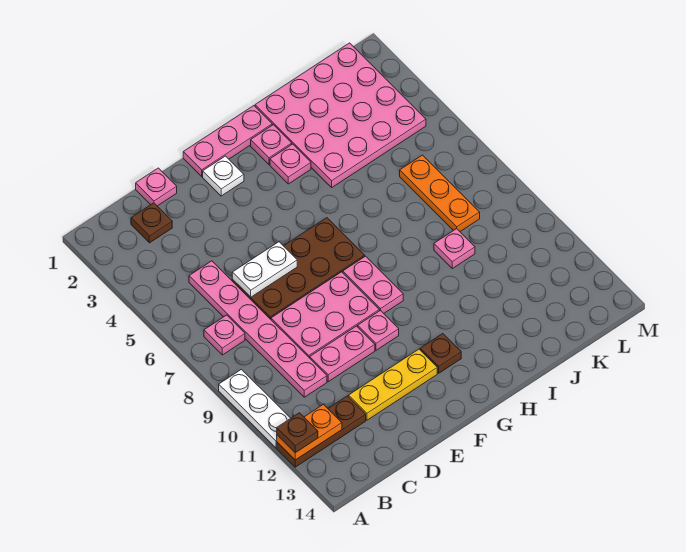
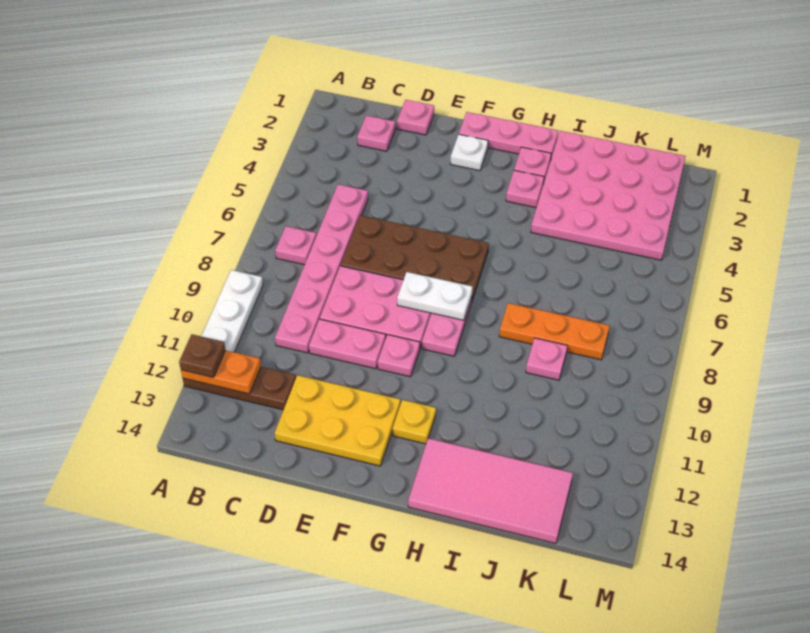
brown plate C2 level 1 -> pink plate C2 level 1
white plate D6:E6 level 2 -> white plate F8:G8 level 2
yellow plate D12:F12 level 1 -> yellow plate D12:F13 level 1
brown plate G12 level 1 -> yellow plate G12 level 1
none -> pink tile H13:K14 level 1
orange plate K6:K8 level 1 -> orange plate I8:K8 level 1

